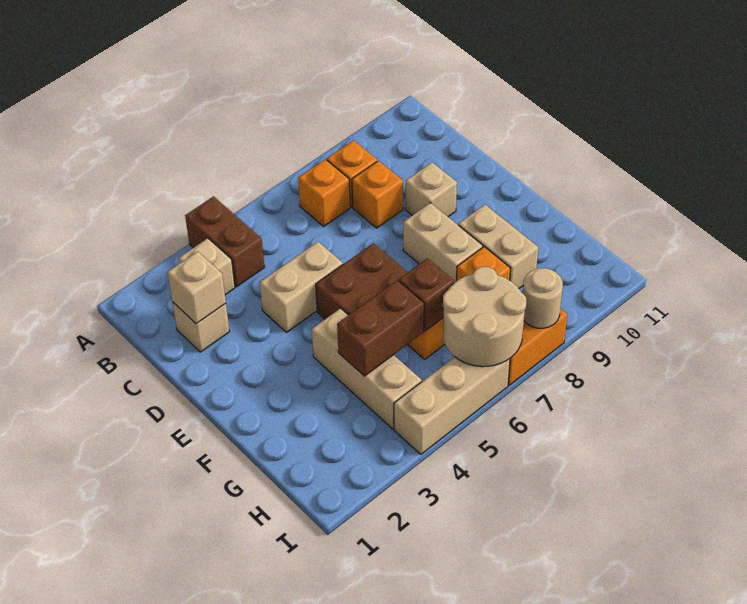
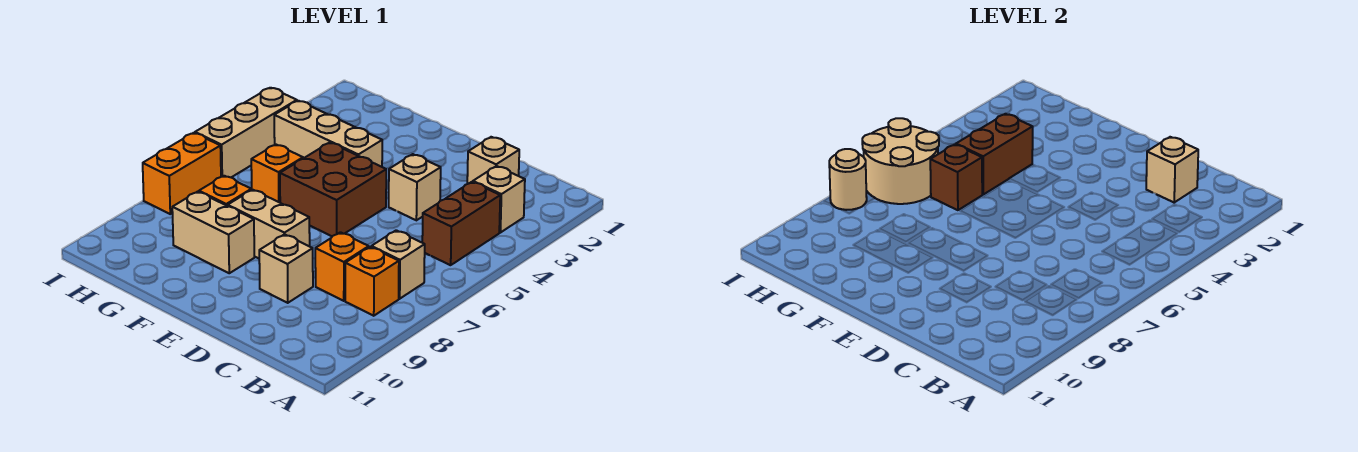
brown brick A4:B4 level 1 -> brown brick B4:B5 level 1
orange brick B7 level 1 -> tan brick B7 level 1
tan brick D4:D5 level 1 -> tan brick D4 level 1

